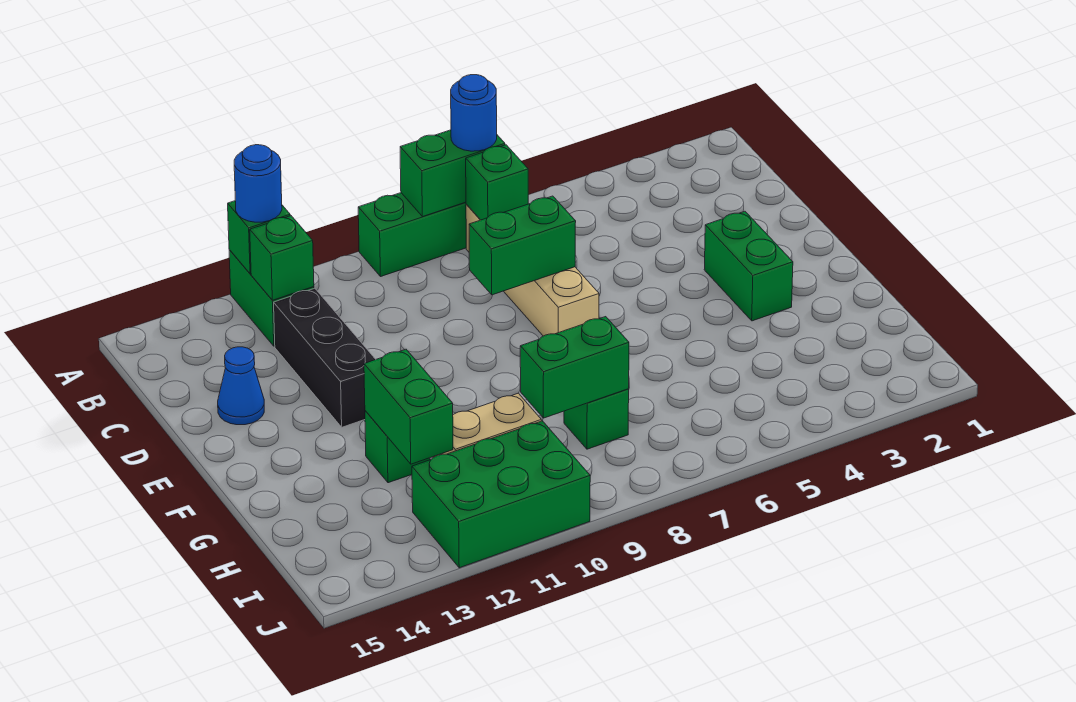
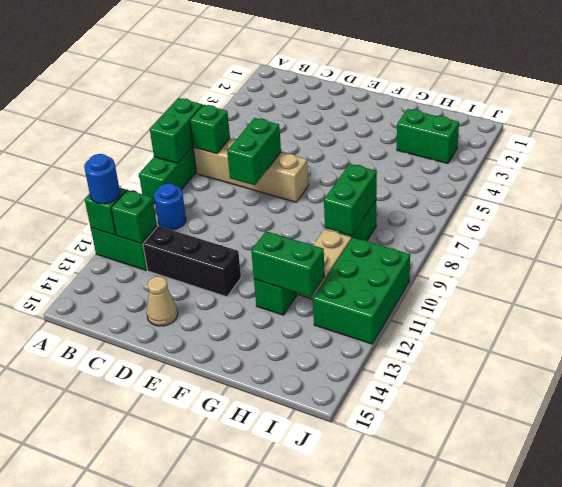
blue round brick A7 level 3 -> blue round brick B10 level 1
blue cone D14 level 1 -> tan cone D14 level 1
green brick E3:F3 level 1 -> green brick H3:I3 level 1

